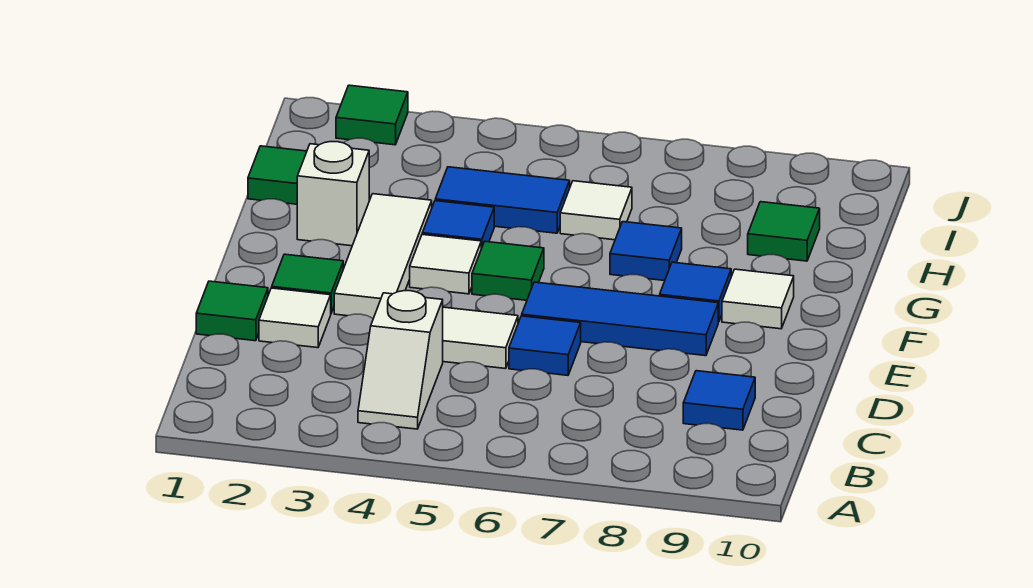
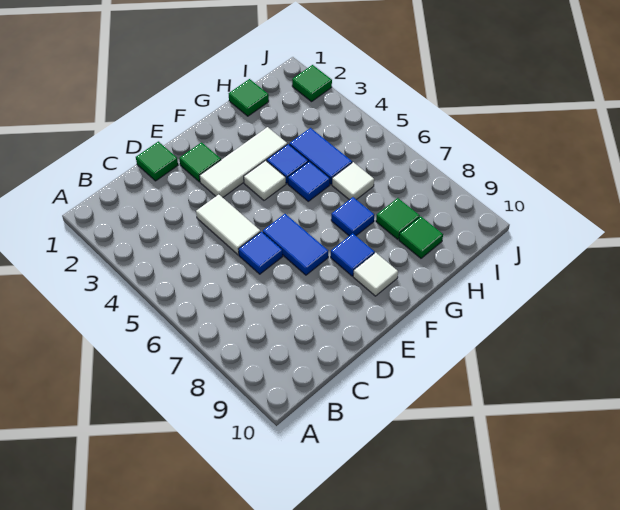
white slope B4:C4 level 1 top C -> none
blue tile C9 level 1 -> blue tile G5 level 1
white tile D2 level 1 -> none
blue tile E6:E8 level 1 -> blue tile E6:E7 level 1
green tile F5 level 1 -> green tile H8 level 1
white brick G2 level 1 -> none

